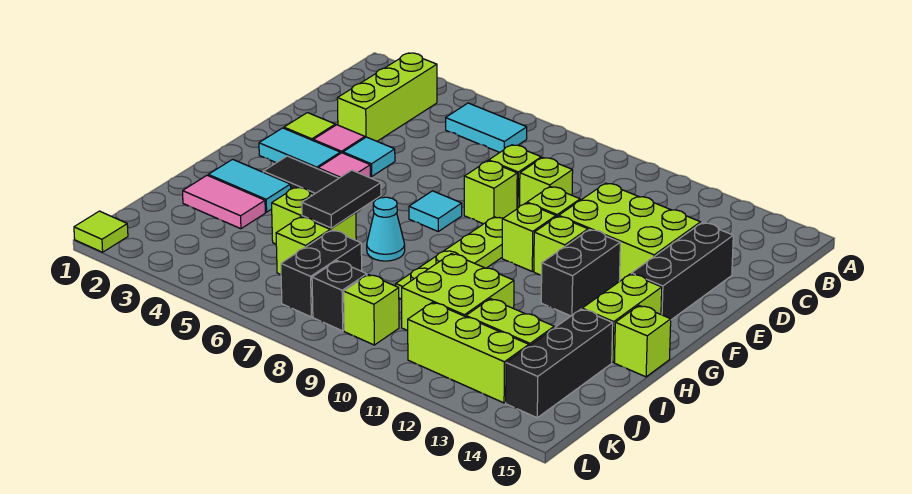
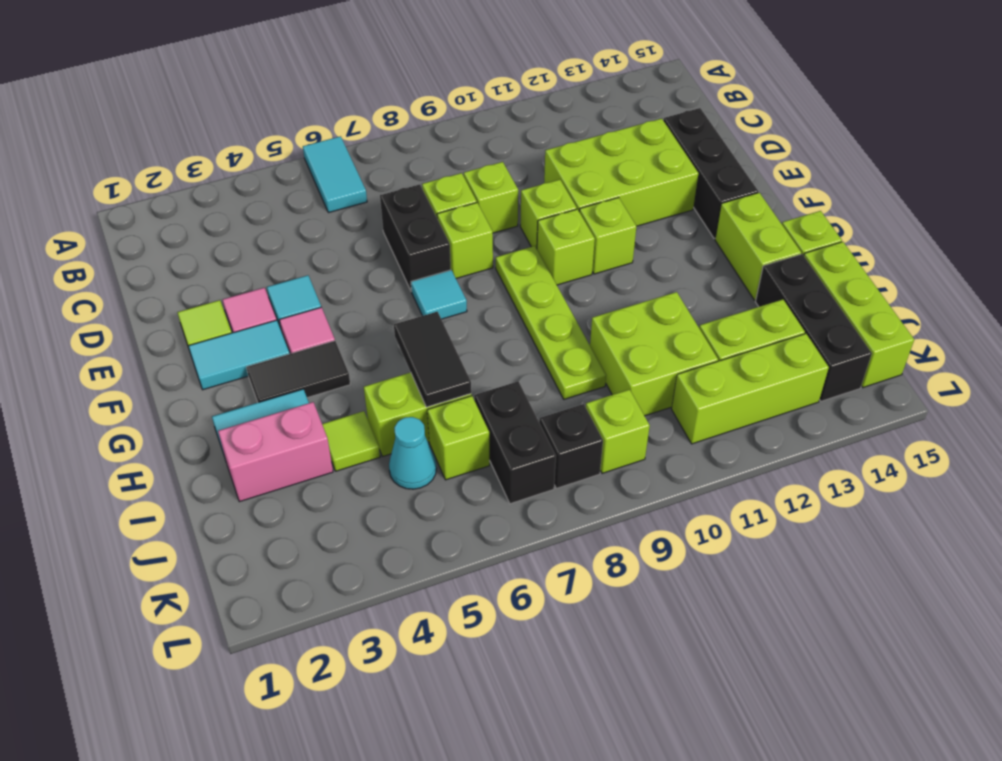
lime brick B3:D3 level 1 -> lime brick I15:K15 level 1
cyan tile B5:B6 level 1 -> cyan tile A6:B6 level 1
black brick F12:G12 level 1 -> black brick D7:E7 level 1
cyan cone H7 level 1 -> cyan cone J5 level 1
pink tile I2:I3 level 1 -> pink brick I2:I3 level 1
lime tile L1 level 1 -> lime tile I4 level 1

